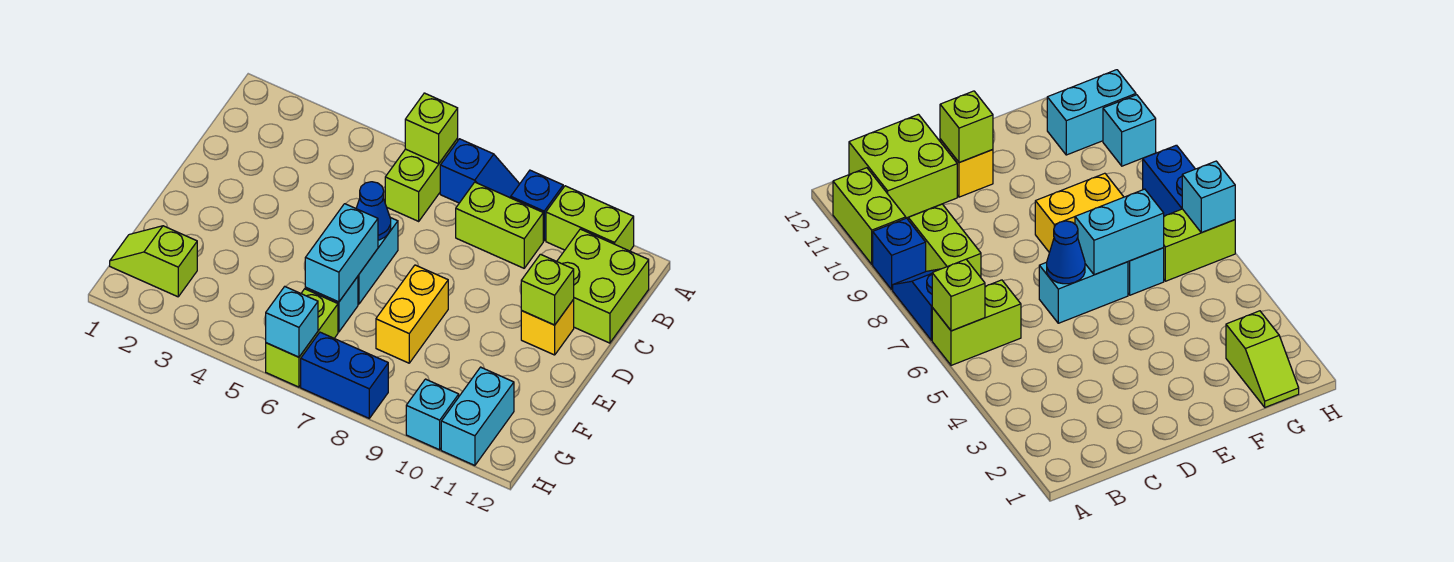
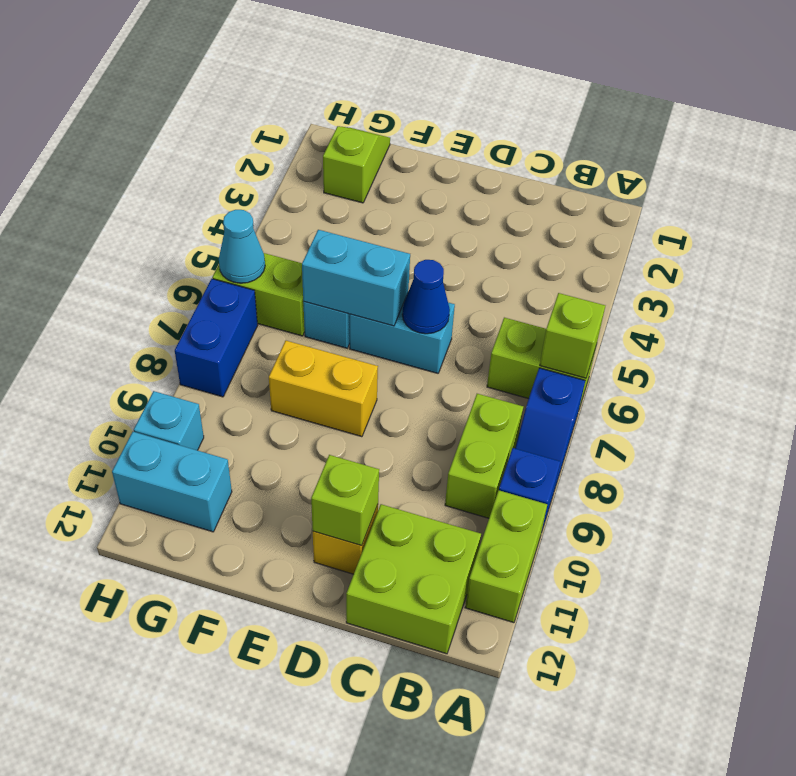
cyan brick H6 level 2 -> cyan cone H6 level 2

